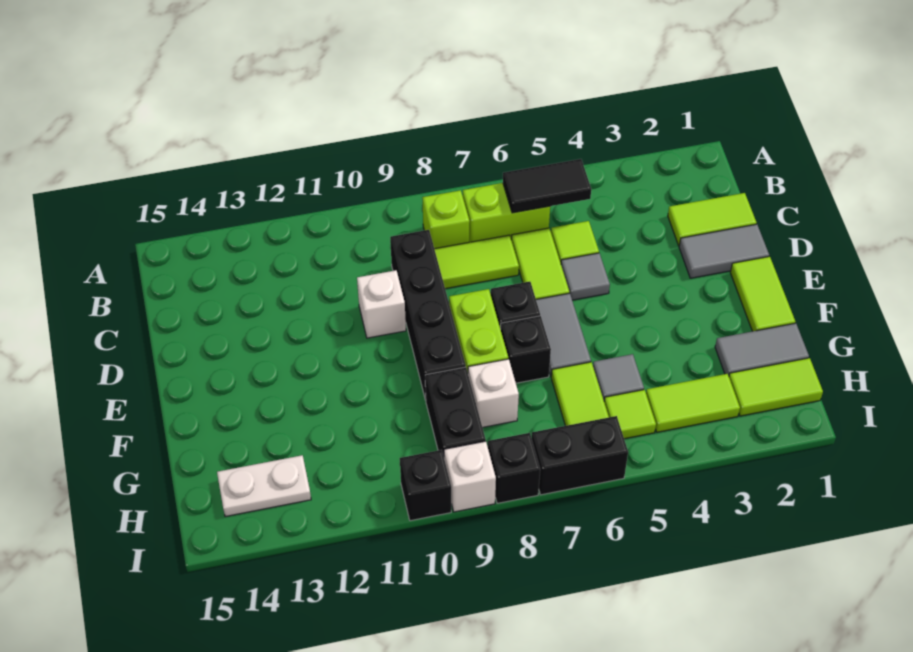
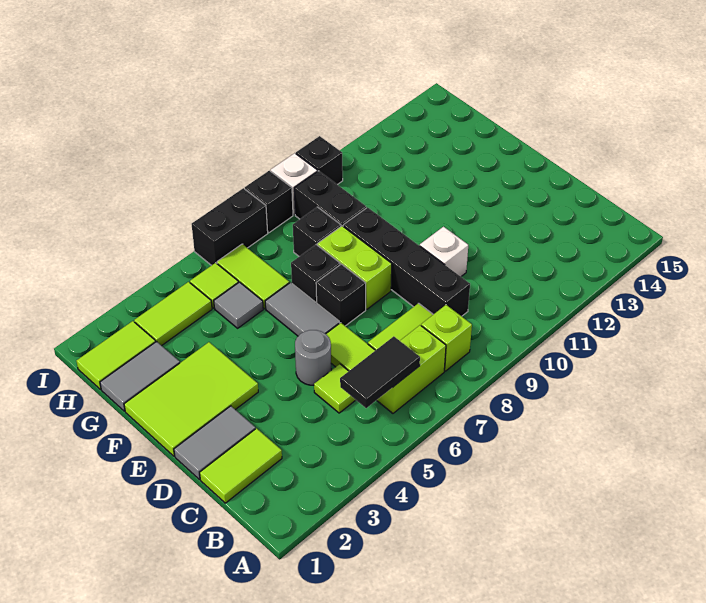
grey tile D5 level 1 -> grey round brick D5 level 1
lime tile E1:F1 level 1 -> lime tile E1:F3 level 1
white brick G8 level 1 -> black brick G8 level 1
white plate H13:H14 level 1 -> none

